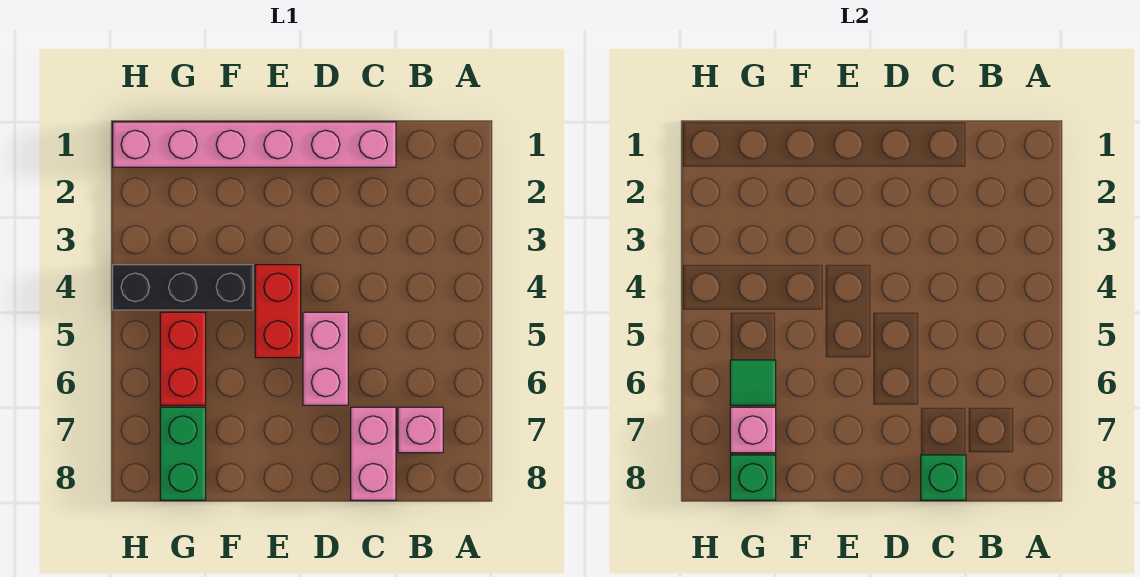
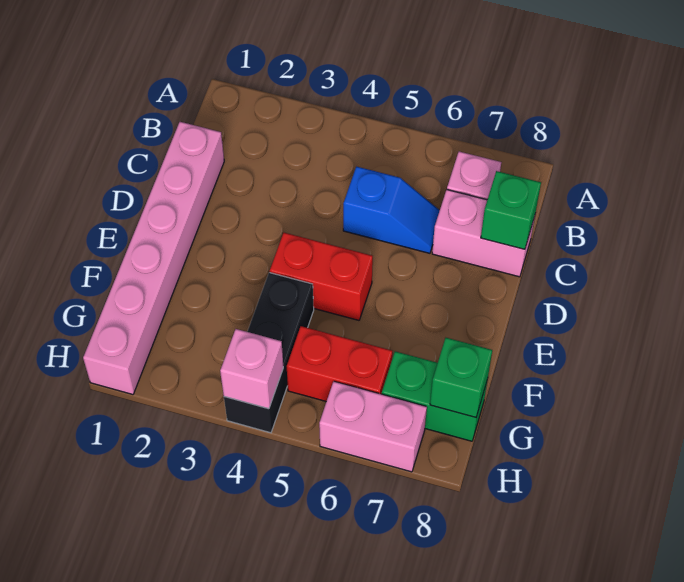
none -> blue slope C5:C6 level 1 top 5
pink brick D5:D6 level 1 -> pink brick H6:H7 level 1
green tile G6 level 2 -> none
pink brick G7 level 2 -> pink brick H4 level 2

